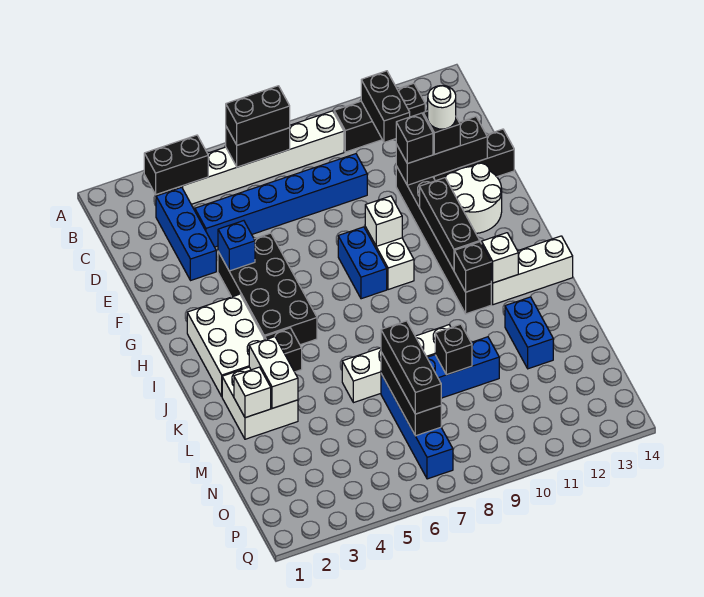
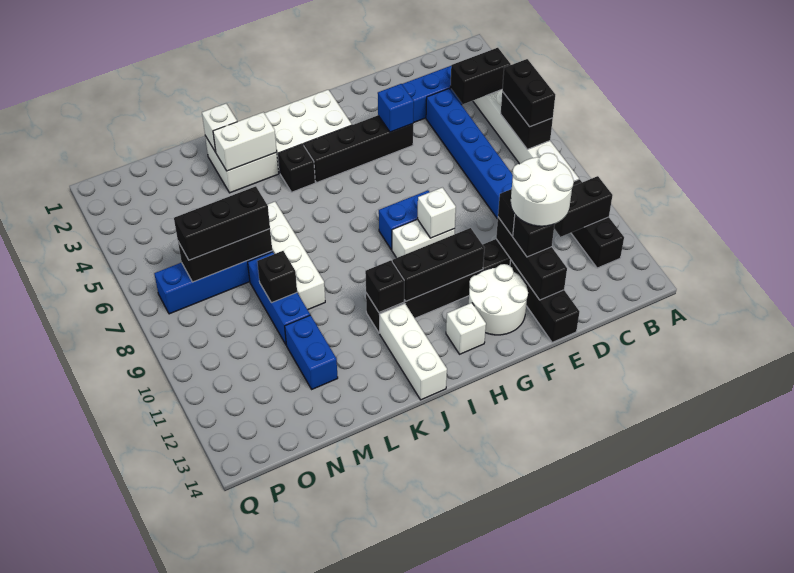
black brick B3:B4 level 2 -> black brick B4:C4 level 2
white round brick E12 level 4 -> white round brick D11:E12 level 4
black brick F4:I5 level 1 -> black brick F4:I4 level 1
white brick J12 level 2 -> white brick H13 level 1
blue brick L12:M12 level 1 -> blue brick M11:M12 level 1

